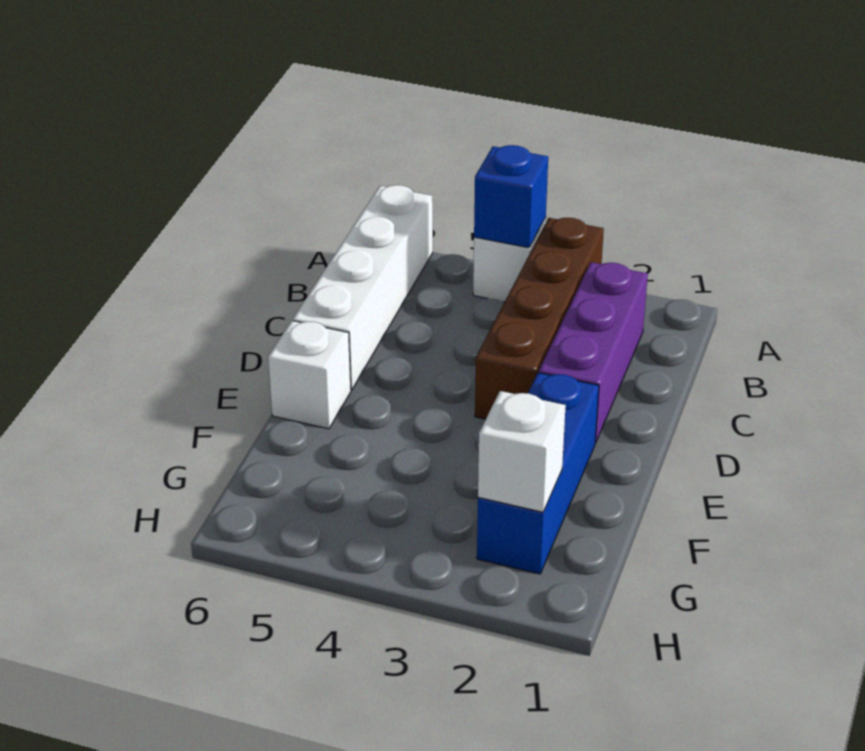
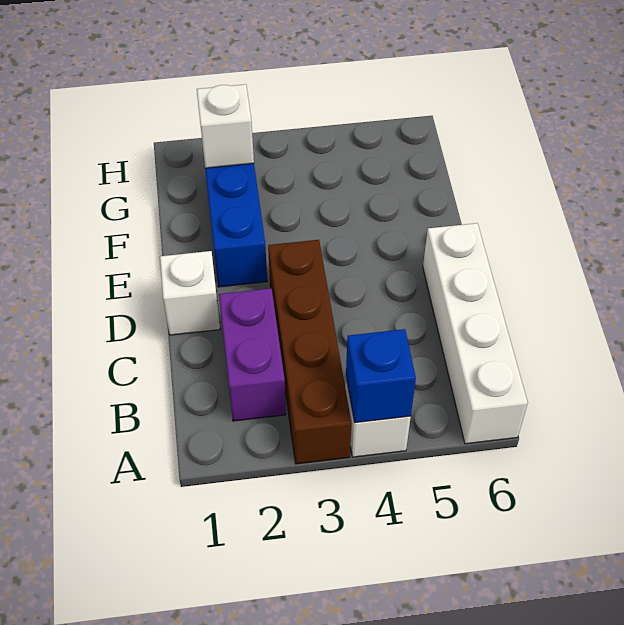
purple brick B2:D2 level 1 -> purple brick B2:C2 level 1
white brick E6 level 1 -> white brick D1 level 1

